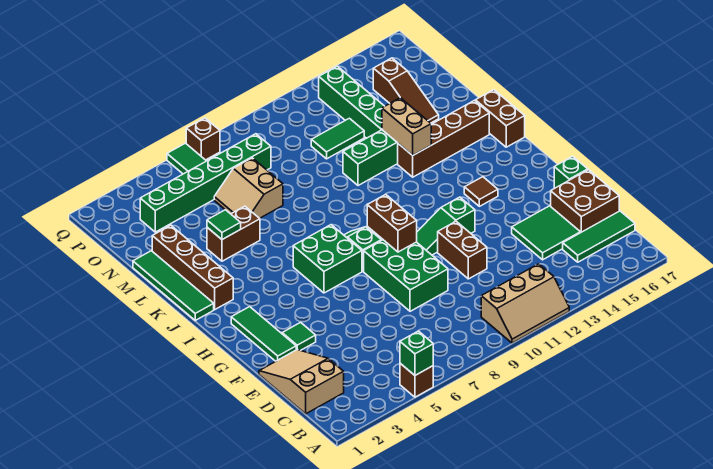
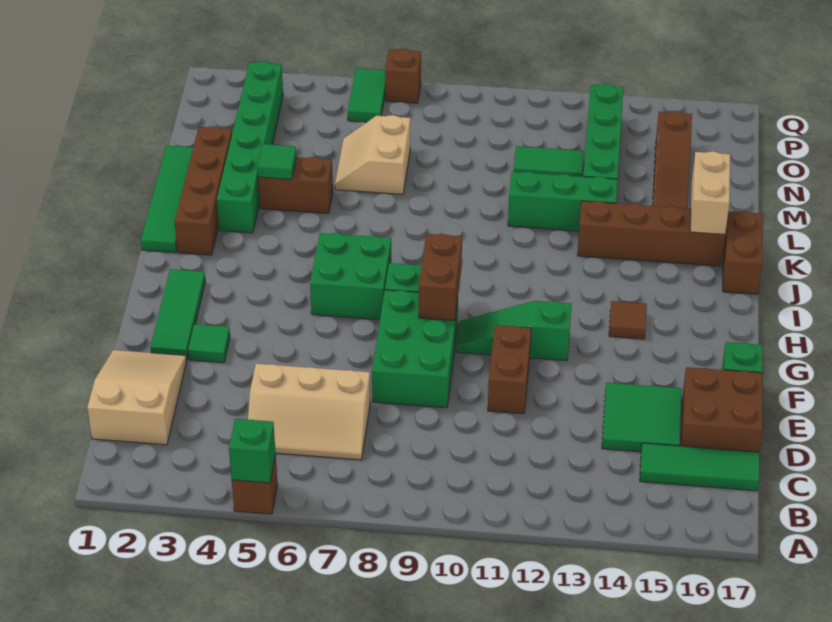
tan slope A10:B12 level 1 top B -> tan slope C5:D7 level 1 top D
tan brick K13:L13 level 2 -> tan brick K16:L16 level 2
green brick O3:O8 level 1 -> green brick K3:P3 level 1

